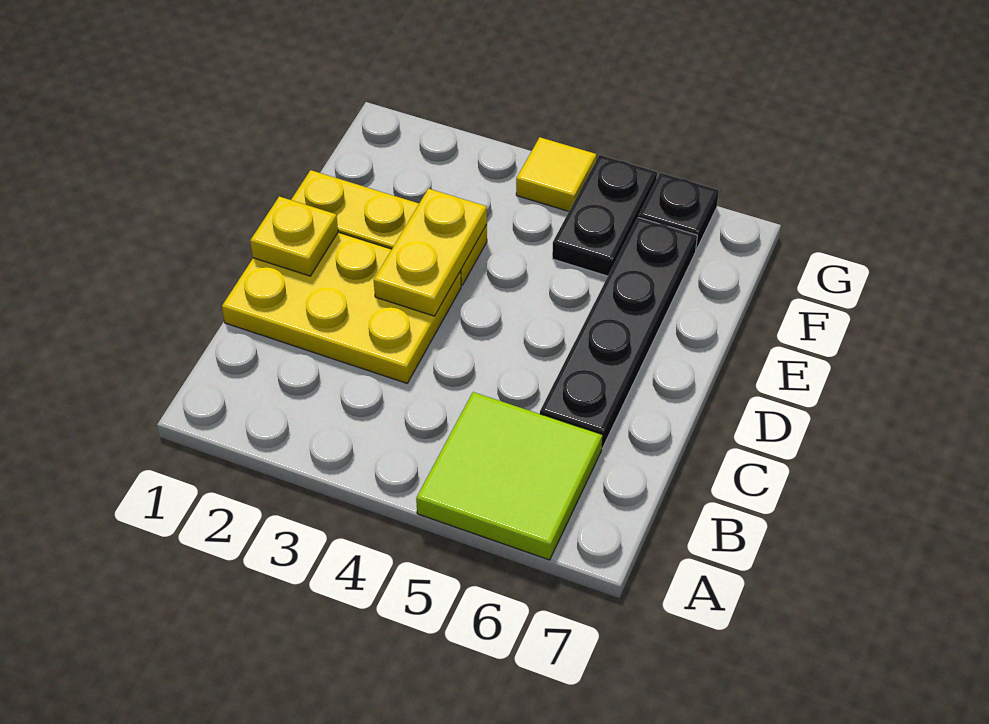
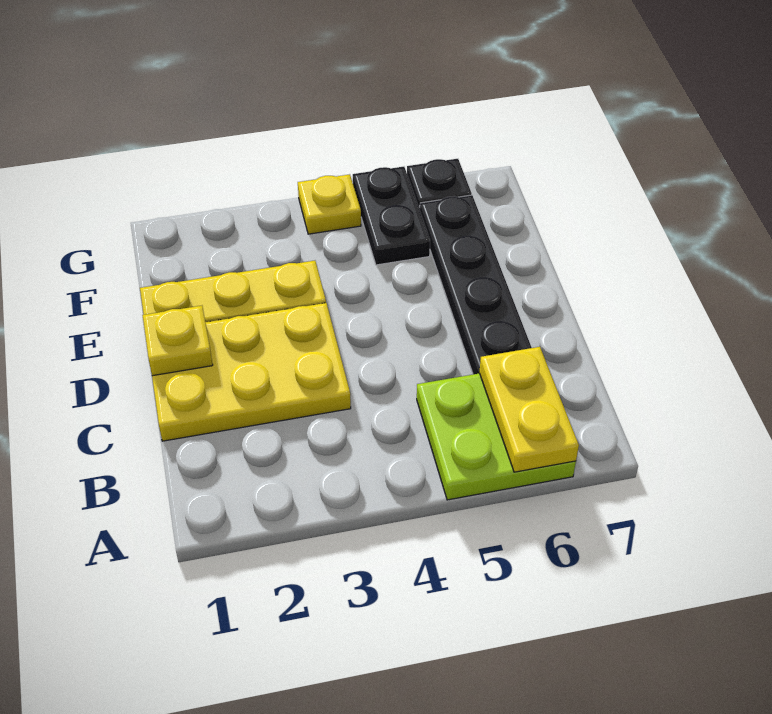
lime tile A5:B6 level 1 -> lime plate A5:B6 level 1
yellow plate D3:E3 level 2 -> yellow plate A6:B6 level 2
yellow tile G4 level 1 -> yellow plate G4 level 1

